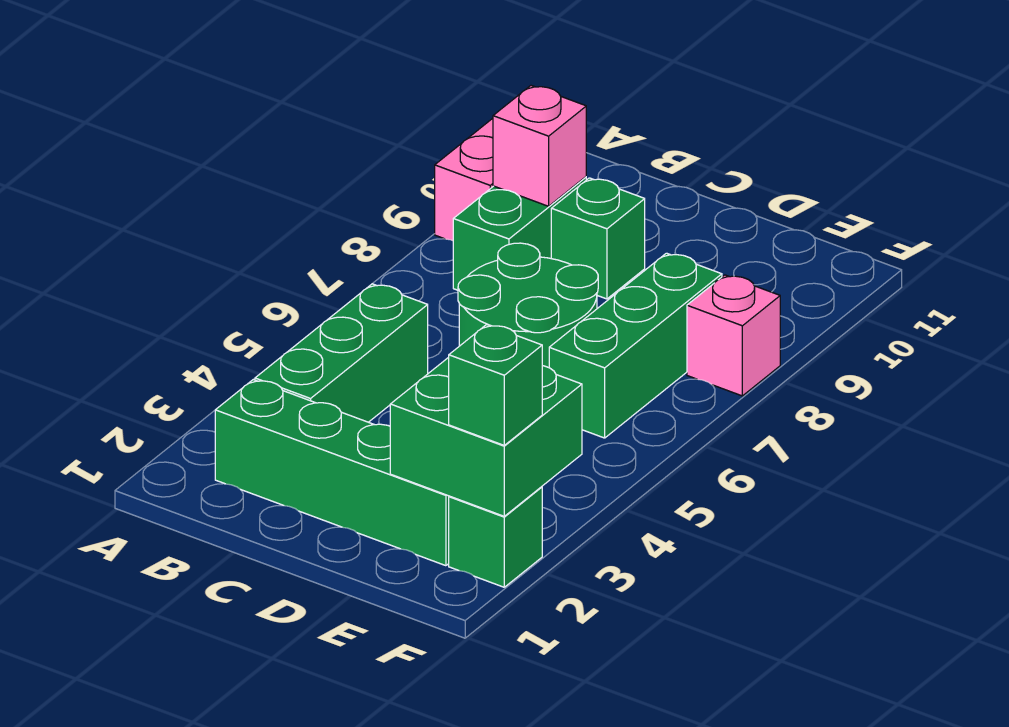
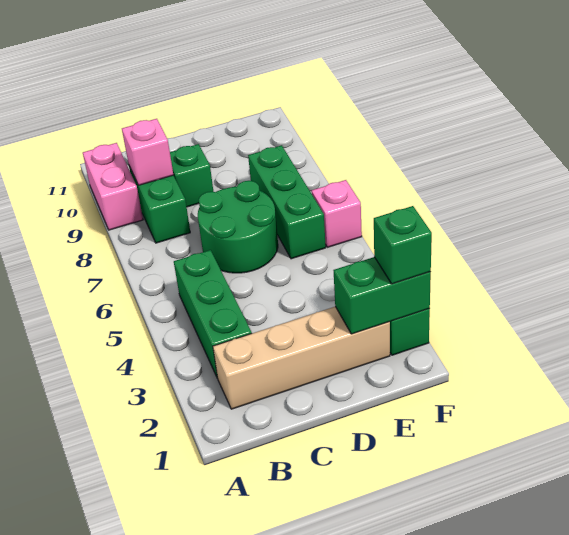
green brick B2:E2 level 1 -> tan brick B2:E2 level 1
green brick E2:F3 level 2 -> green brick E2:F2 level 2
pink brick F8 level 1 -> pink brick F6 level 1

